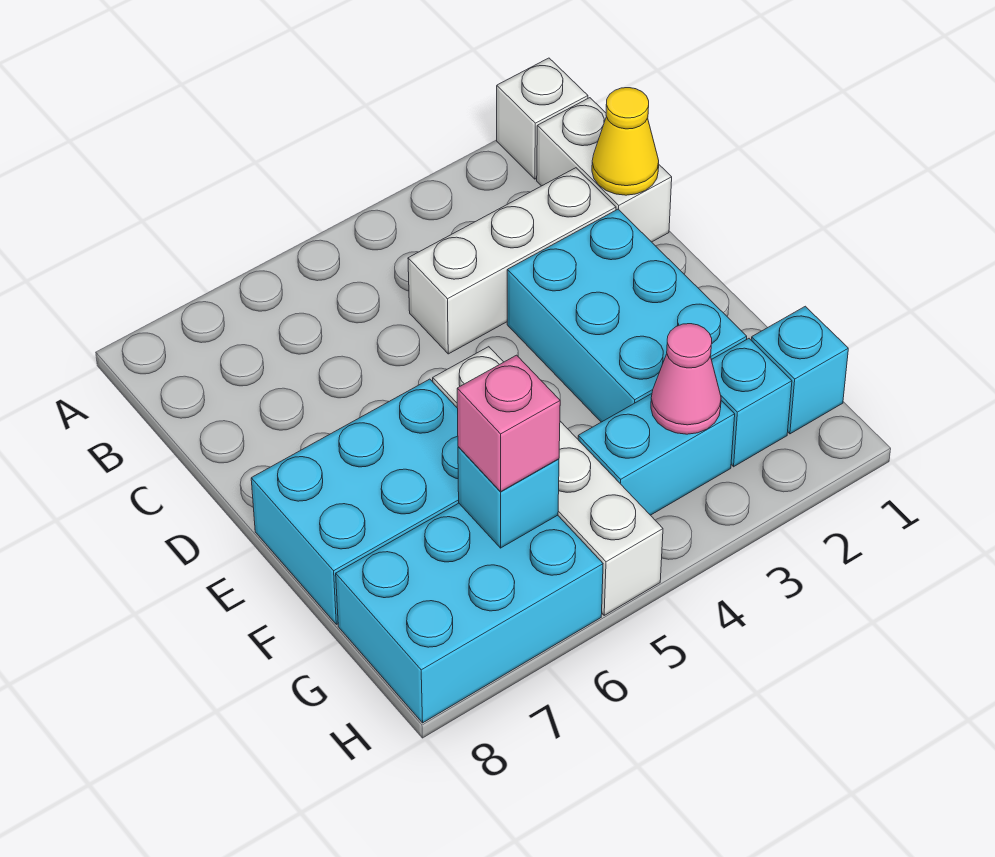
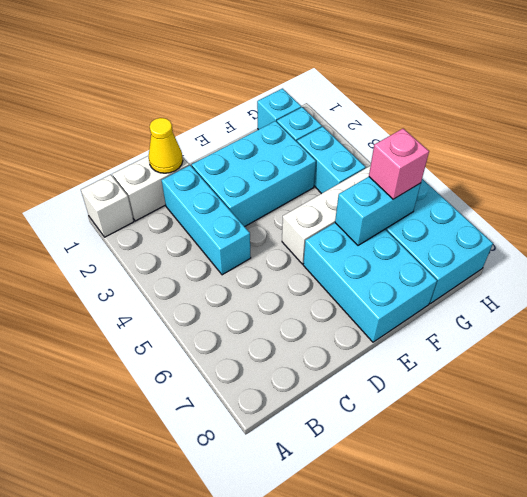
white brick C2:C4 level 1 -> cyan brick C2:C4 level 1
pink cone G3 level 2 -> none
cyan brick G6 level 2 -> cyan brick F6:G6 level 2

